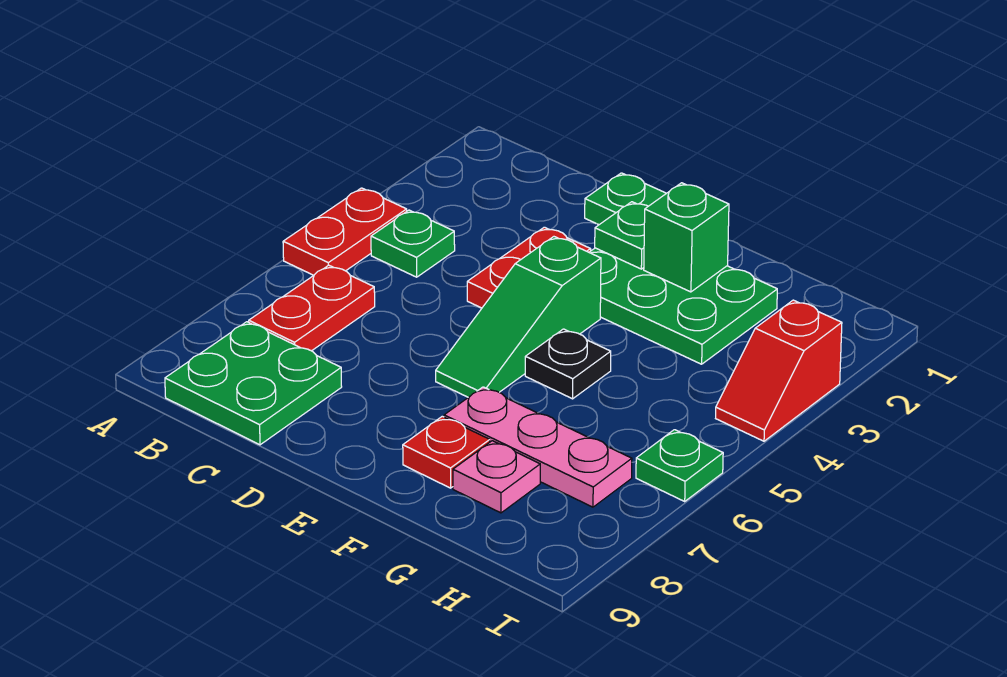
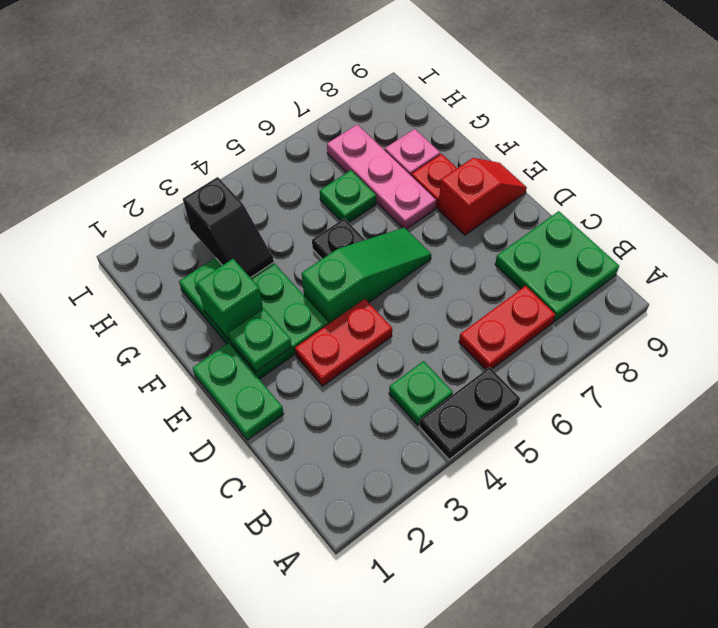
red plate A4:A5 level 1 -> black plate A4:A5 level 1
none -> black slope G3:H3 level 2 top H
red slope I3:I4 level 1 top 3 -> red slope E8:E9 level 1 top 8
green plate I6 level 1 -> green plate G6 level 1

